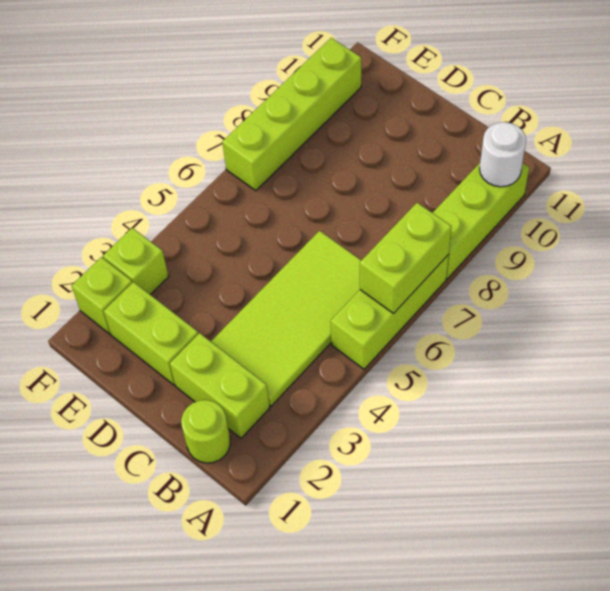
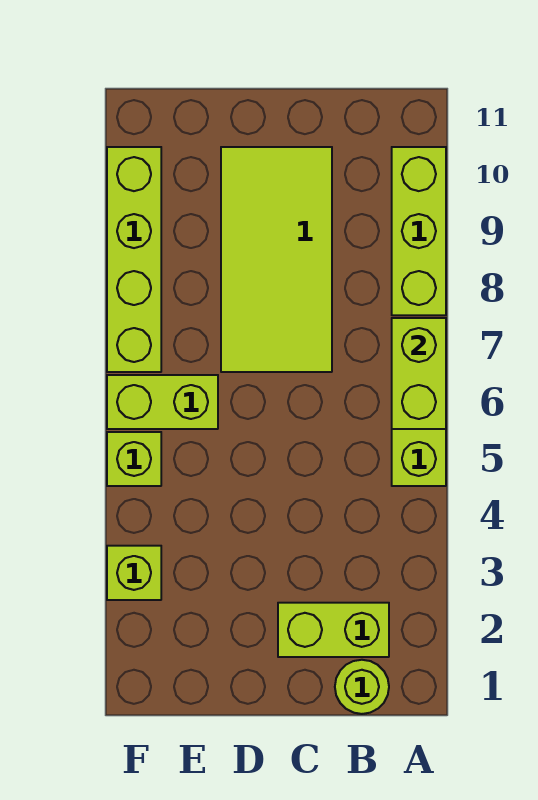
white round brick A10 level 2 -> none
lime tile B3:C6 level 1 -> lime tile C7:D10 level 1
lime brick D2:E2 level 1 -> lime brick E6:F6 level 1
lime brick F2 level 1 -> lime brick F5 level 1

